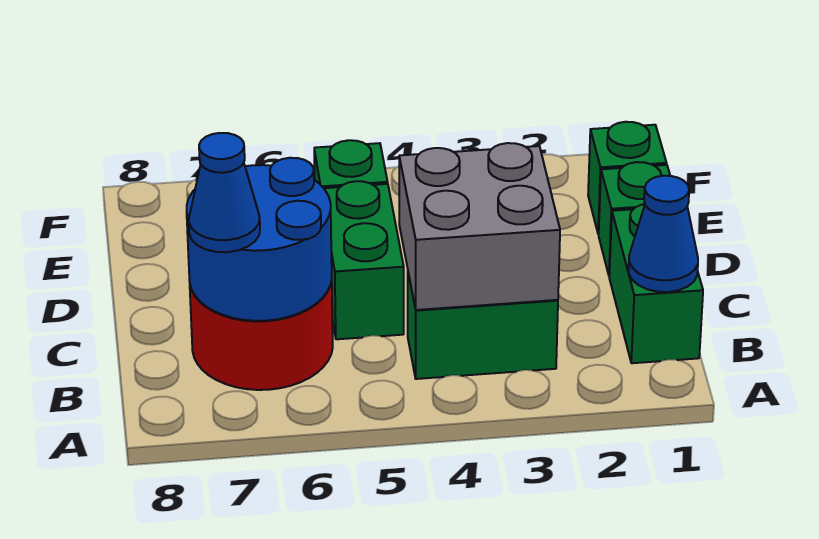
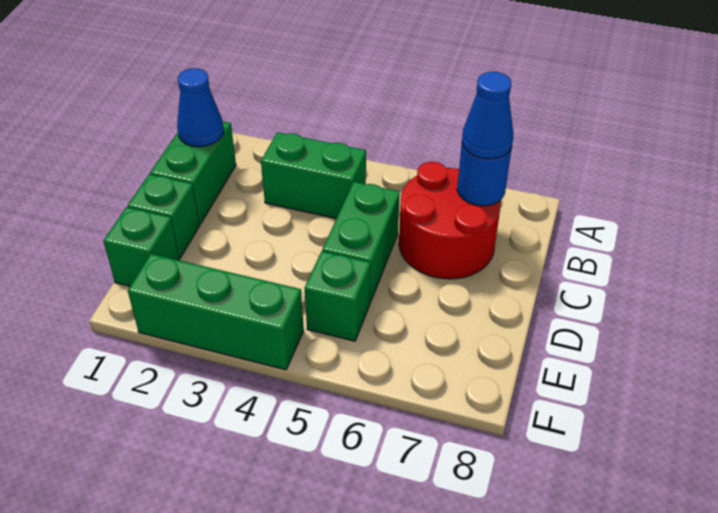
grey brick B3:C4 level 2 -> none
blue round brick B6:C7 level 2 -> blue round brick B7 level 2
none -> green brick F2:F4 level 1

